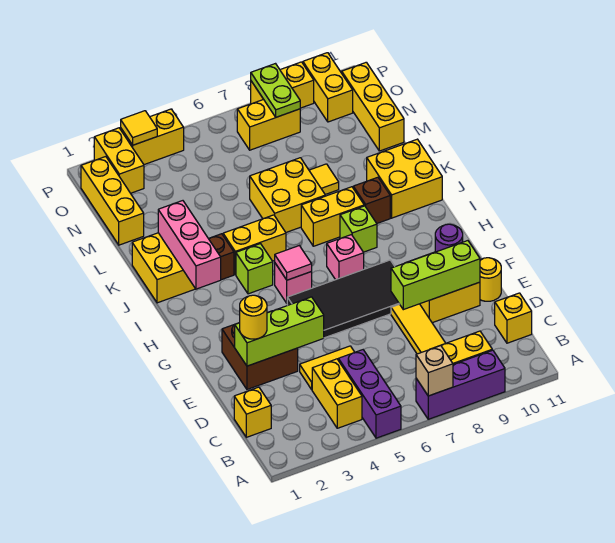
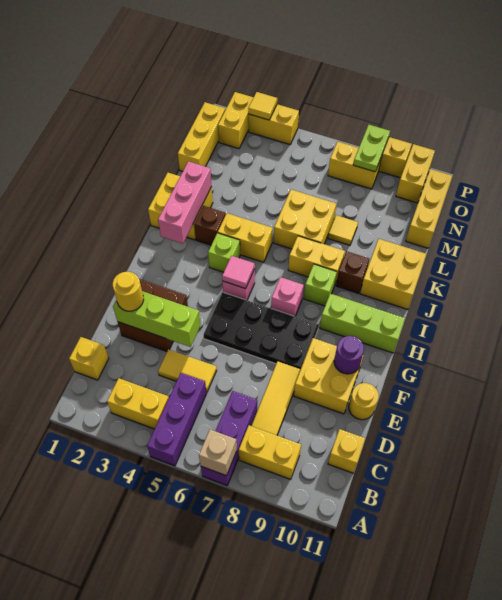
purple brick A7:A9 level 1 -> purple brick A7:C7 level 1
yellow brick B4:C4 level 1 -> yellow brick B3:B4 level 1
lime brick E8:E10 level 2 -> lime brick H9:H11 level 1
black tile F5:G8 level 1 -> black plate F5:G8 level 1

